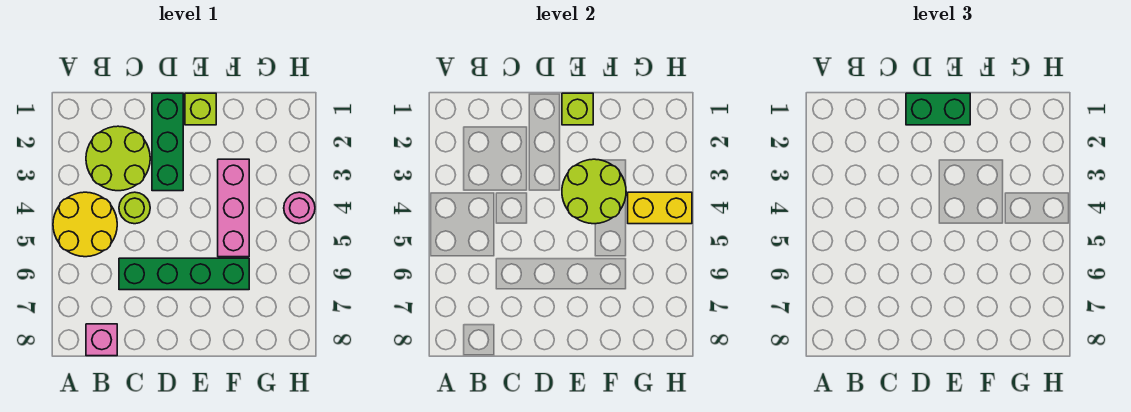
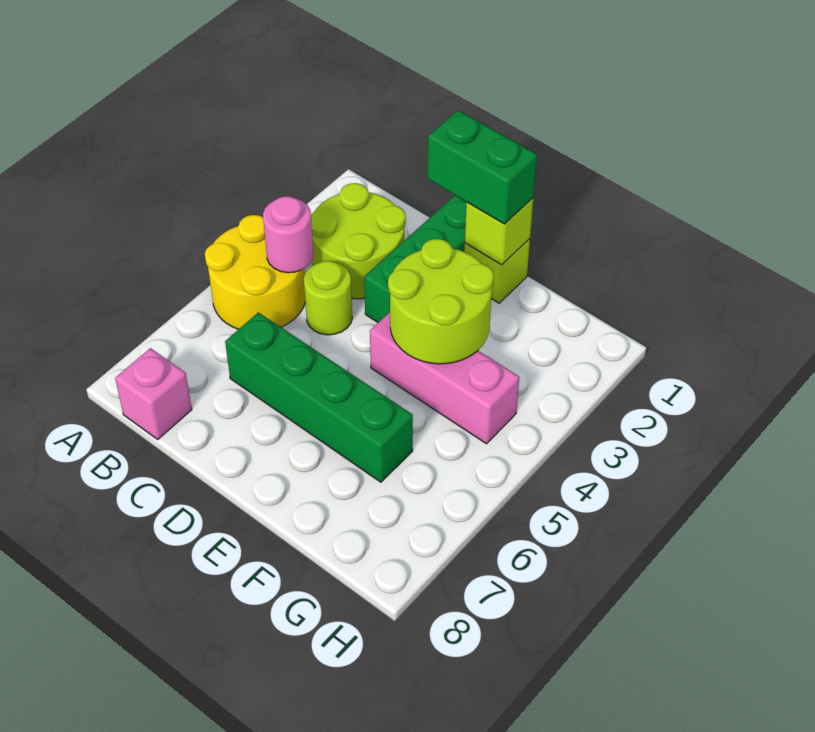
pink brick F3:F5 level 1 -> pink brick E4:G4 level 1
yellow brick G4:H4 level 2 -> none
pink round brick H4 level 1 -> pink round brick B4 level 2

